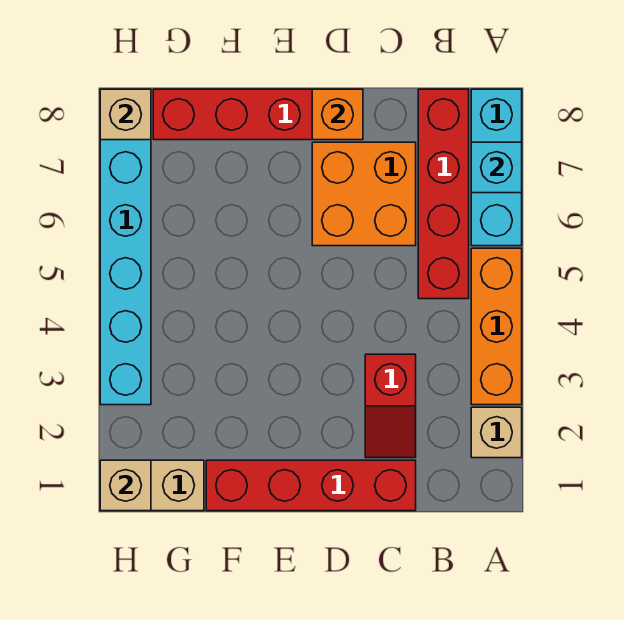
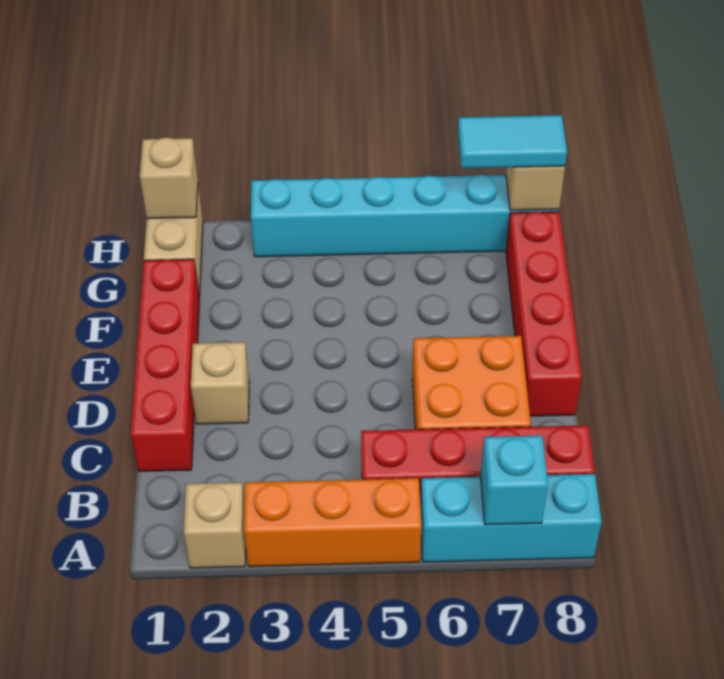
red slope C2:C3 level 1 top 3 -> none
none -> tan brick D2 level 1
orange brick D8 level 2 -> none
none -> cyan tile H7:H8 level 3

